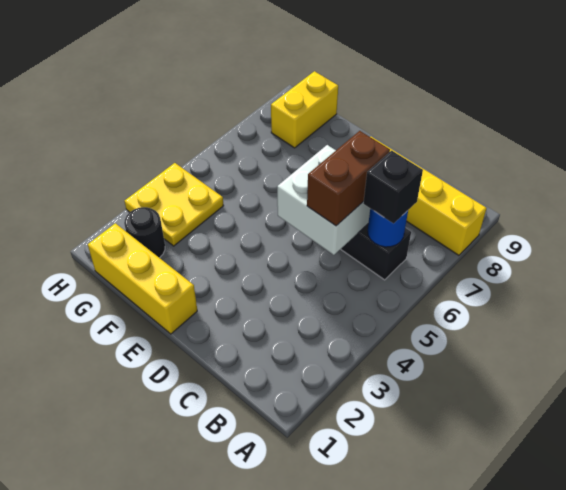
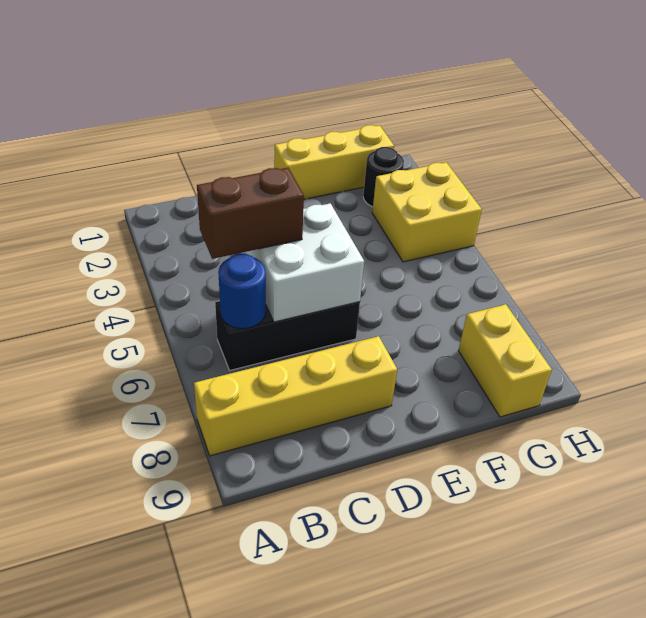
black brick B6 level 3 -> none
brown brick C5:C6 level 3 -> brown brick B5:C5 level 3
yellow plate G3:H4 level 1 -> yellow brick G3:H4 level 1

